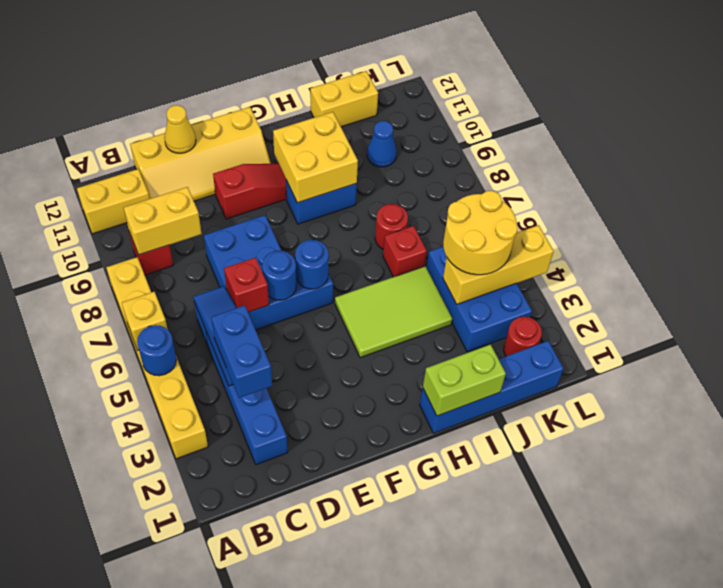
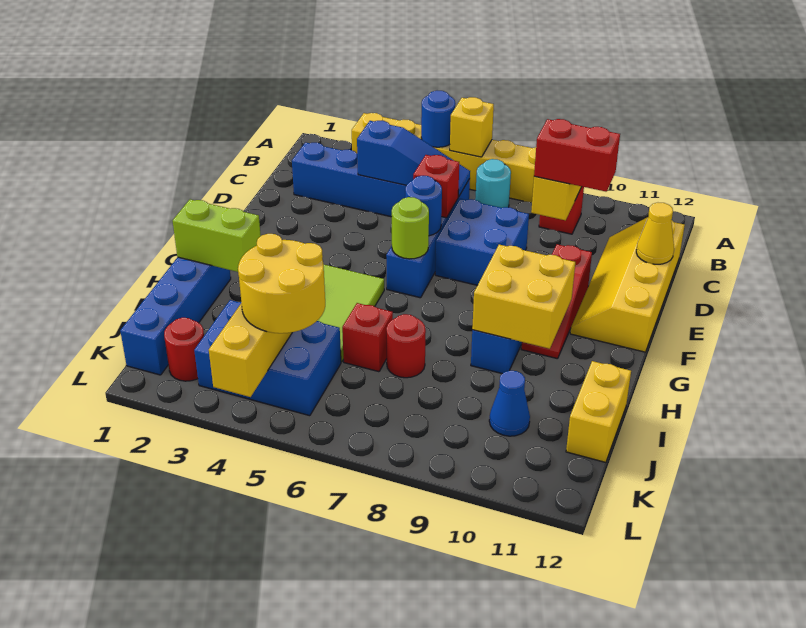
yellow brick A11:B11 level 1 -> none
none -> cyan round brick B7 level 1
blue brick C3:C4 level 3 -> none
none -> red brick C9:C10 level 3
blue round brick F6 level 2 -> lime round brick F6 level 2
lime brick H1:I1 level 2 -> lime brick H1:H2 level 2

